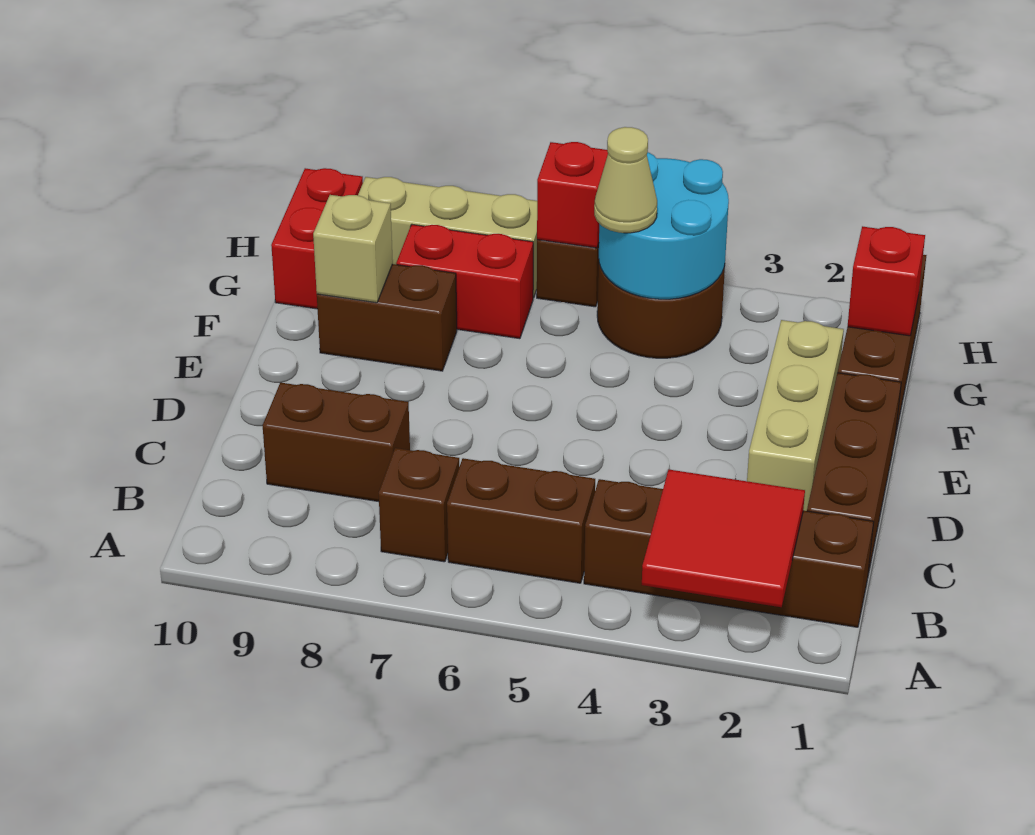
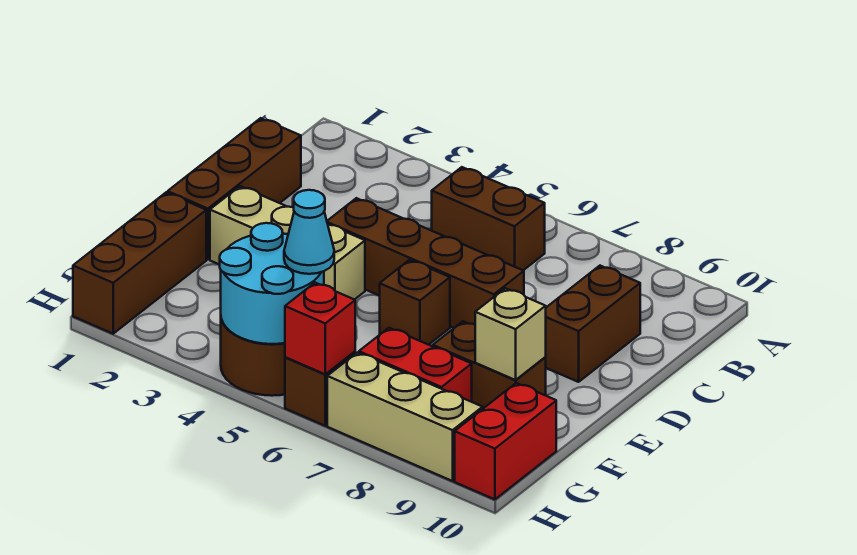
red tile A2:B3 level 2 -> none
brown brick B1:B4 level 1 -> brown brick D4:D7 level 1
brown brick B7 level 1 -> brown brick E6 level 1
brown brick C8:C9 level 1 -> brown brick C9:D9 level 1
tan brick D2:F2 level 1 -> tan brick E2:E4 level 1
red brick G1 level 2 -> none
tan cone G5 level 3 -> cyan cone G5 level 3

